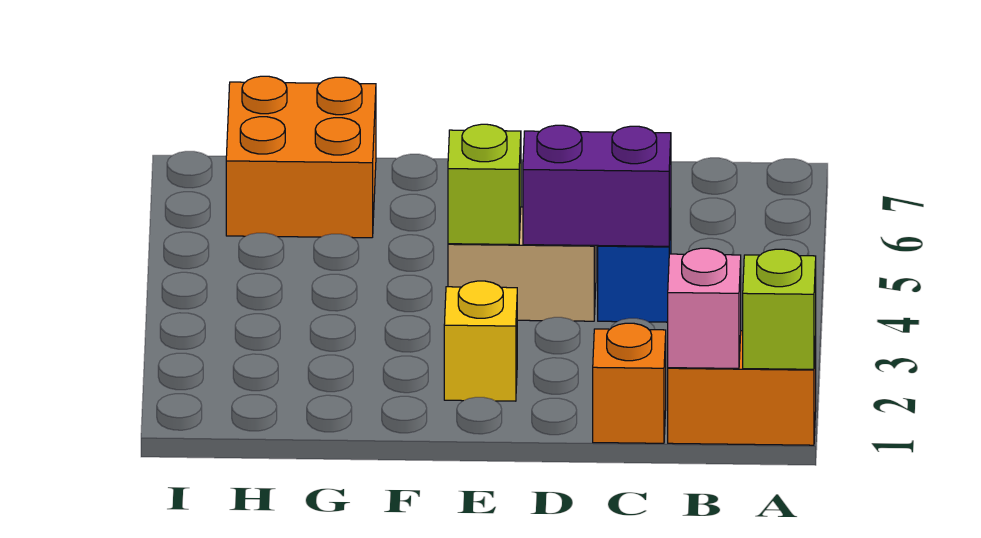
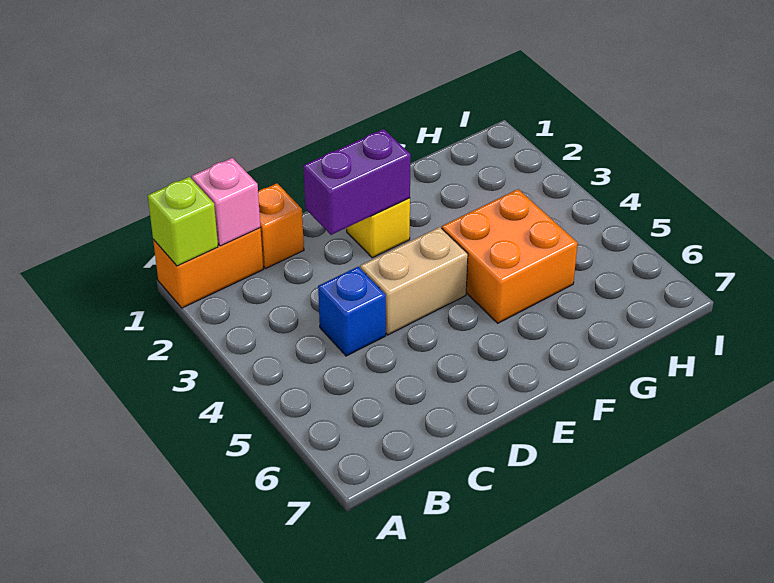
purple brick C4:D4 level 2 -> purple brick D2:E2 level 2
lime brick E4 level 2 -> none
orange brick G6:H7 level 1 -> orange brick F4:G5 level 1

